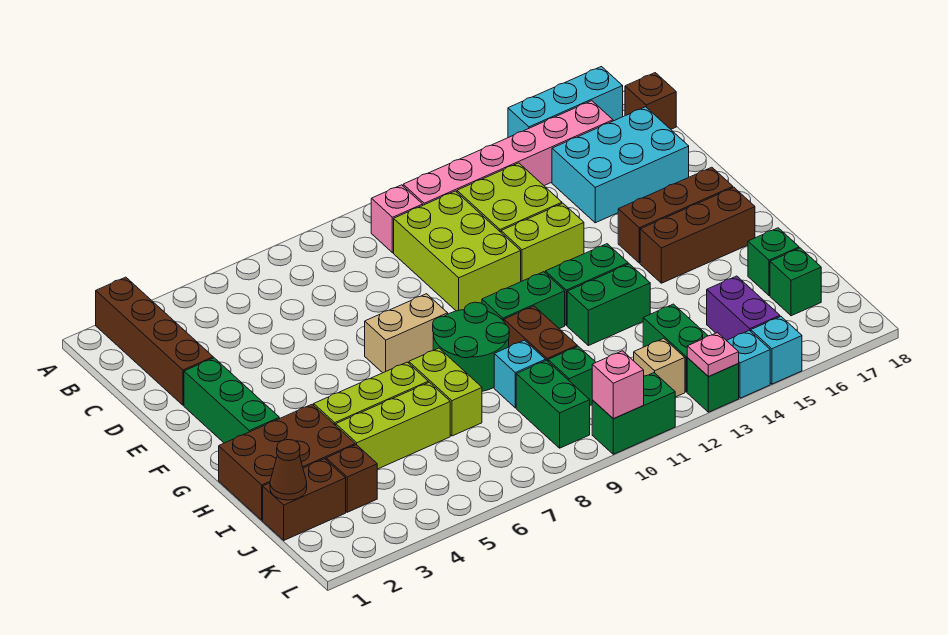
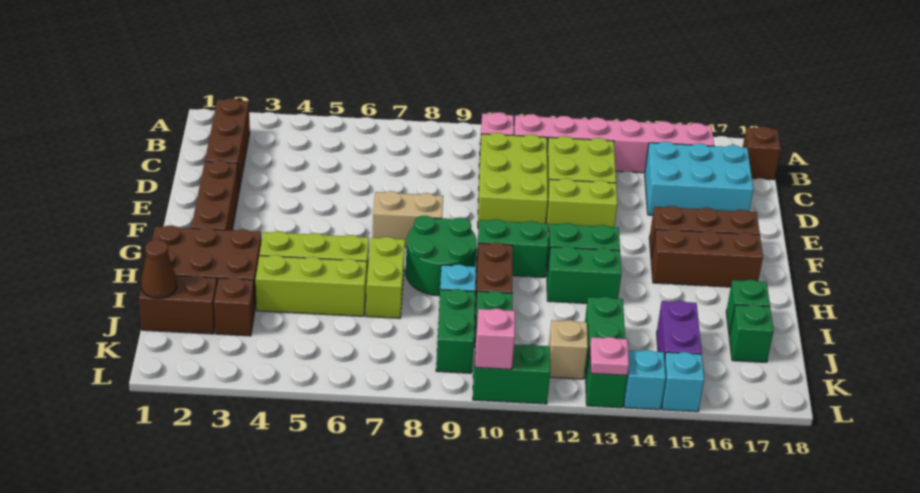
brown brick A2:D2 level 1 -> brown brick B2:D2 level 1
cyan brick A15:A17 level 1 -> none
green brick E2:G2 level 1 -> brown brick E2:G2 level 1

